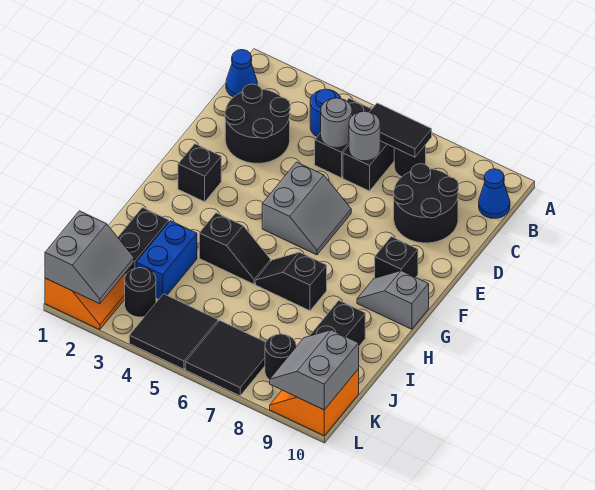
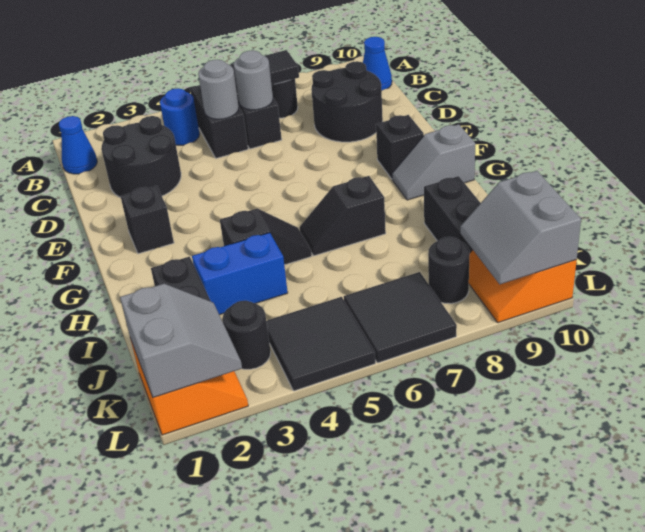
grey slope E5:F6 level 1 top 5 -> none
blue brick I3:J3 level 1 -> blue brick I3:I4 level 1

